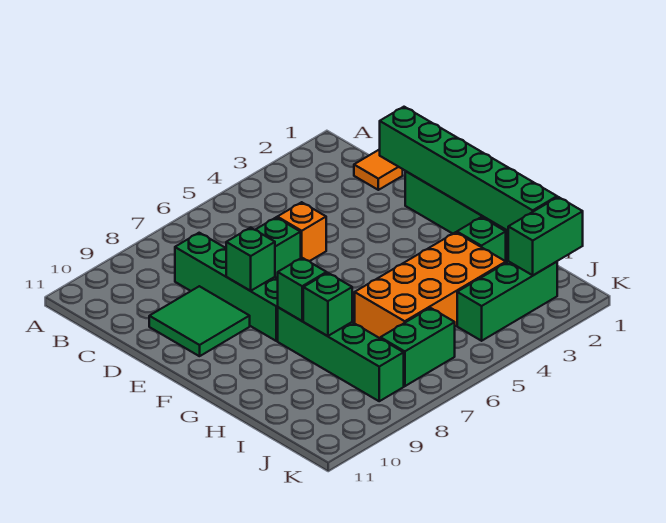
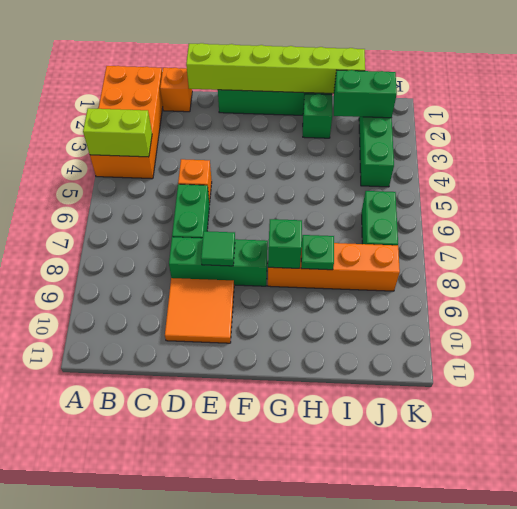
none -> lime brick A4:B4 level 2
orange tile C1 level 1 -> orange brick C1 level 1
green brick C8:F8 level 1 -> green brick D8:F8 level 1
green brick D1:I1 level 2 -> lime brick D1:I1 level 2
green tile D9:E10 level 1 -> orange tile D9:E10 level 1
green brick E8 level 2 -> green tile E8 level 2
green brick G8:J8 level 1 -> orange brick G8:J8 level 1
orange brick H3:I6 level 1 -> orange brick A1:B4 level 1
green brick H8 level 2 -> green plate H8 level 2
green brick J1:J2 level 2 -> green brick I2:J2 level 2

